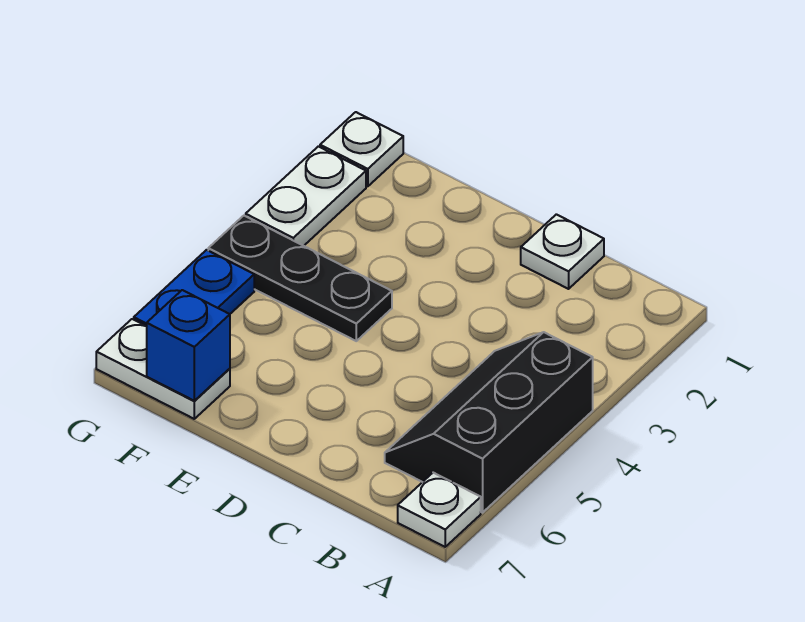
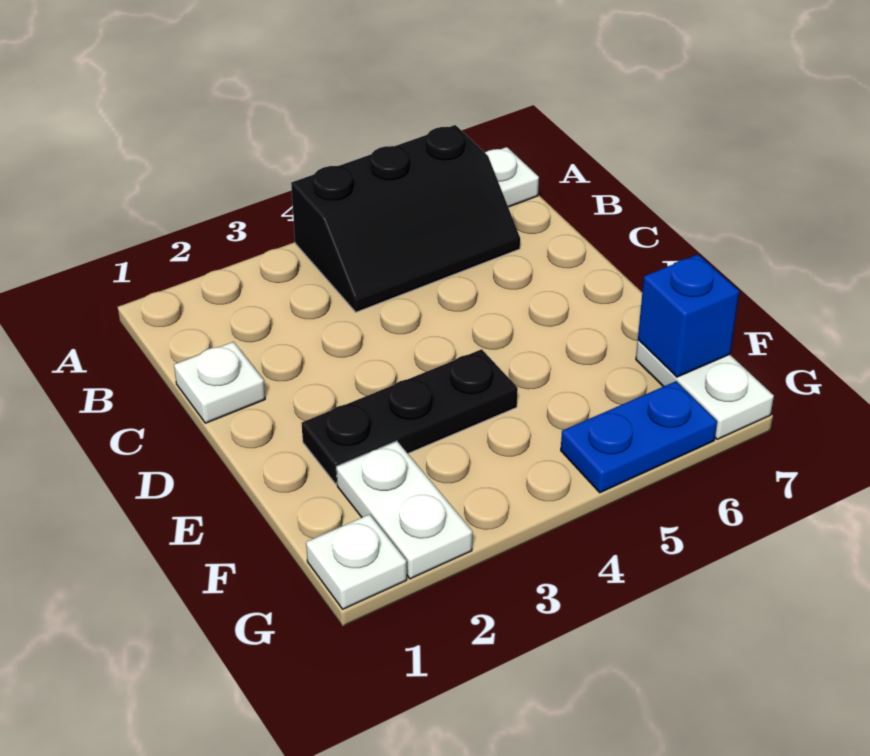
black plate E4:G4 level 1 -> black plate E2:E4 level 1
white plate G2:G3 level 1 -> white plate F2:G2 level 1

